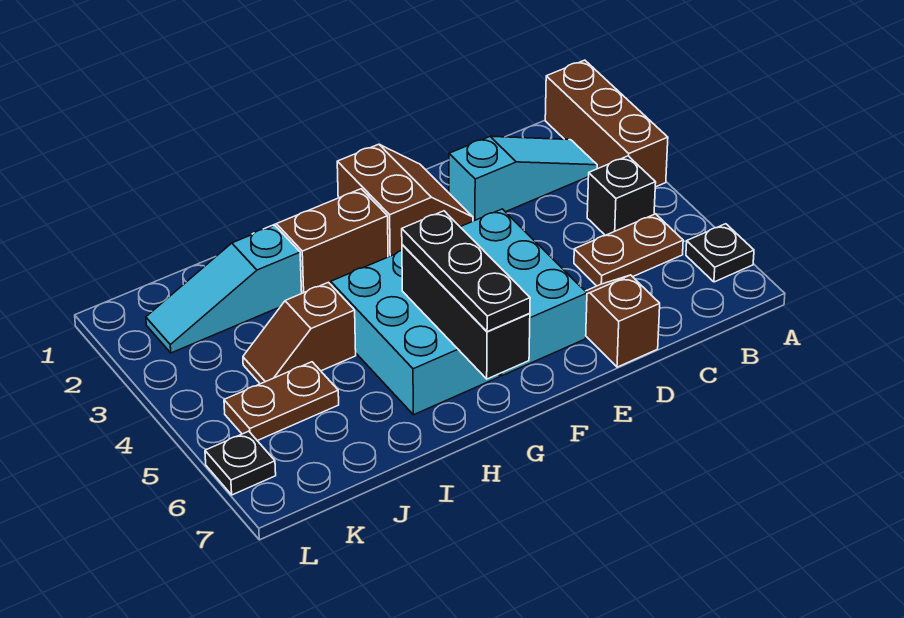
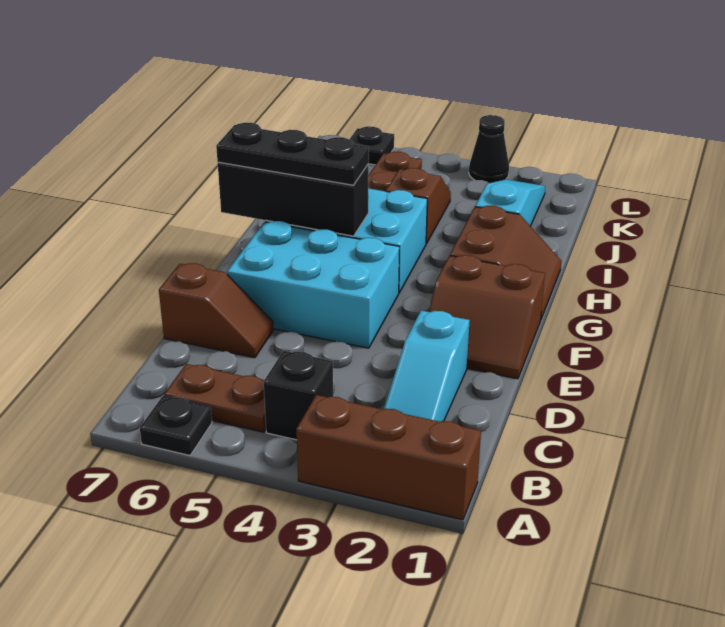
brown plate B5:C5 level 1 -> brown plate B5:B6 level 1
none -> black cone L3 level 1

